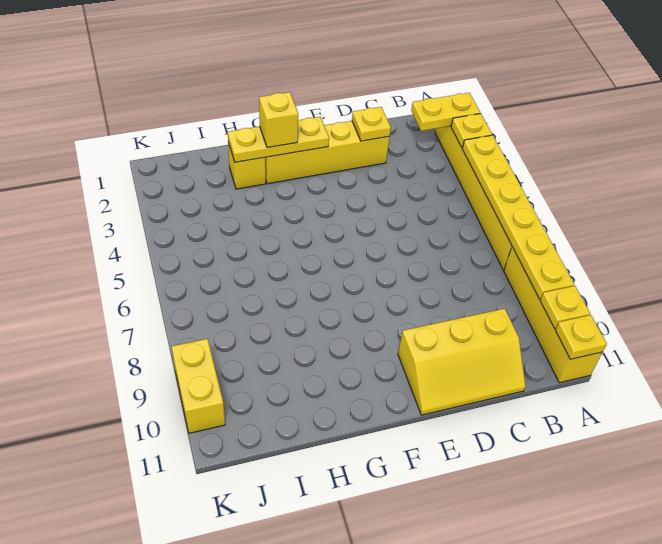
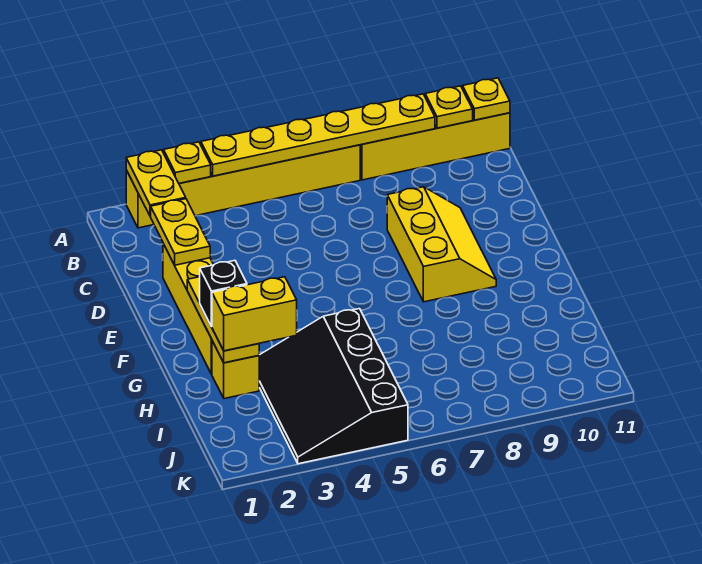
yellow slope C10:E11 level 1 top 10 -> yellow slope D8:F9 level 1 top 8
yellow plate D2 level 2 -> yellow plate C2:D2 level 2
yellow brick G2 level 3 -> black brick G2 level 3
none -> black slope H3:K5 level 1 top 5
yellow brick K9:K10 level 1 -> yellow brick H2:H3 level 3

